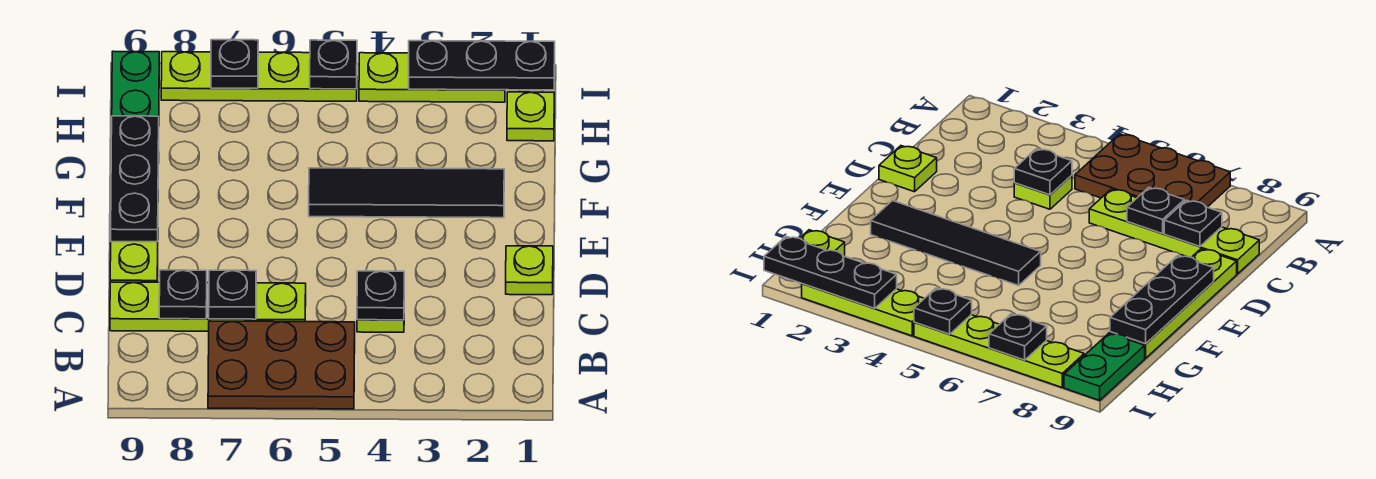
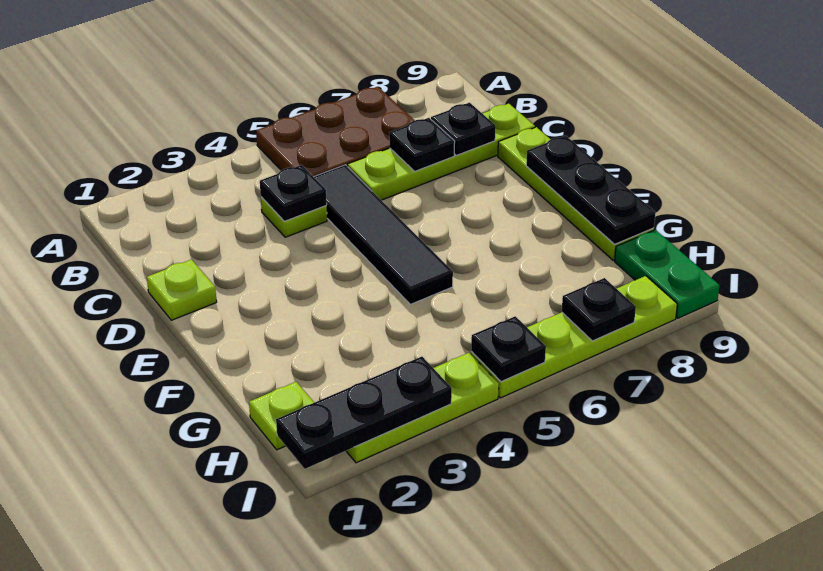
black tile F2:F5 level 1 -> black tile C5:F5 level 1

